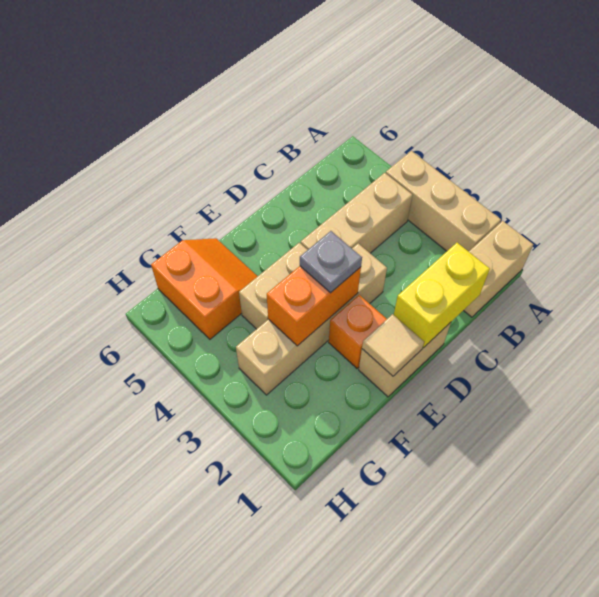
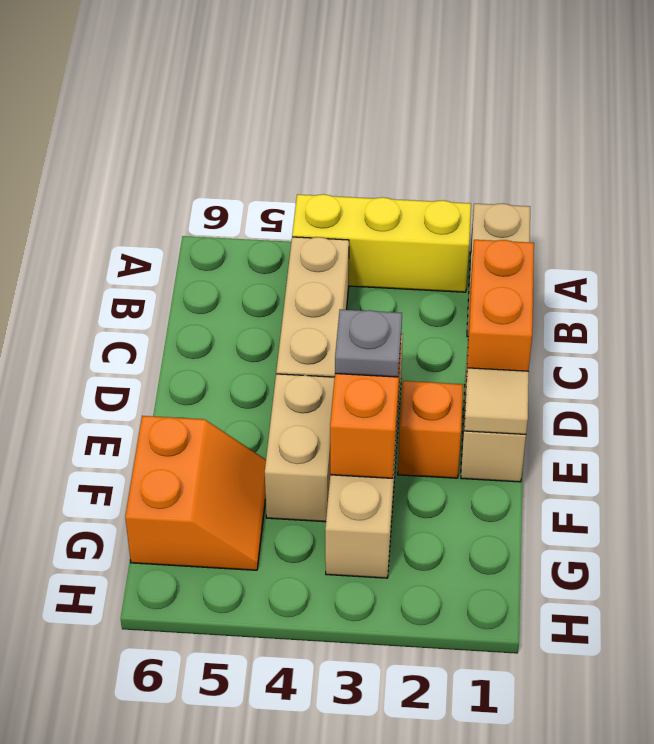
tan brick A2:A4 level 1 -> yellow brick A2:A4 level 1
yellow brick C1:D1 level 2 -> orange brick C1:D1 level 2
orange slope F5:G6 level 1 top G -> orange slope F5:G6 level 1 top 6

